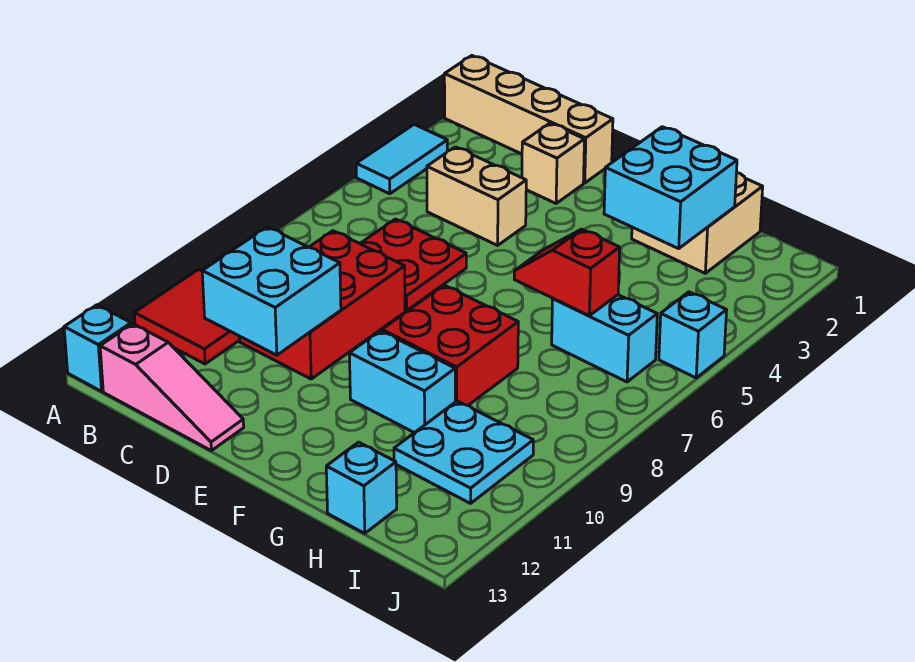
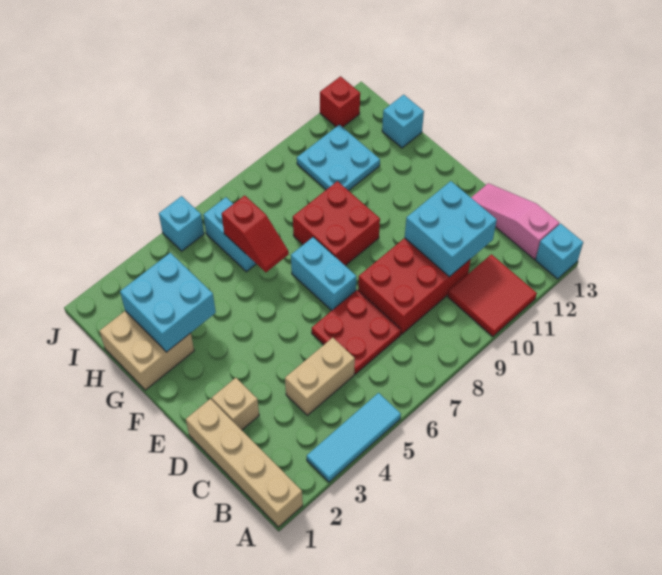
cyan tile A3:A4 level 1 -> cyan tile A3:A5 level 1
tan brick C4:D4 level 1 -> tan brick C4:C5 level 1
cyan brick F10:G10 level 1 -> cyan brick E7:F7 level 1
none -> red brick J12 level 1

